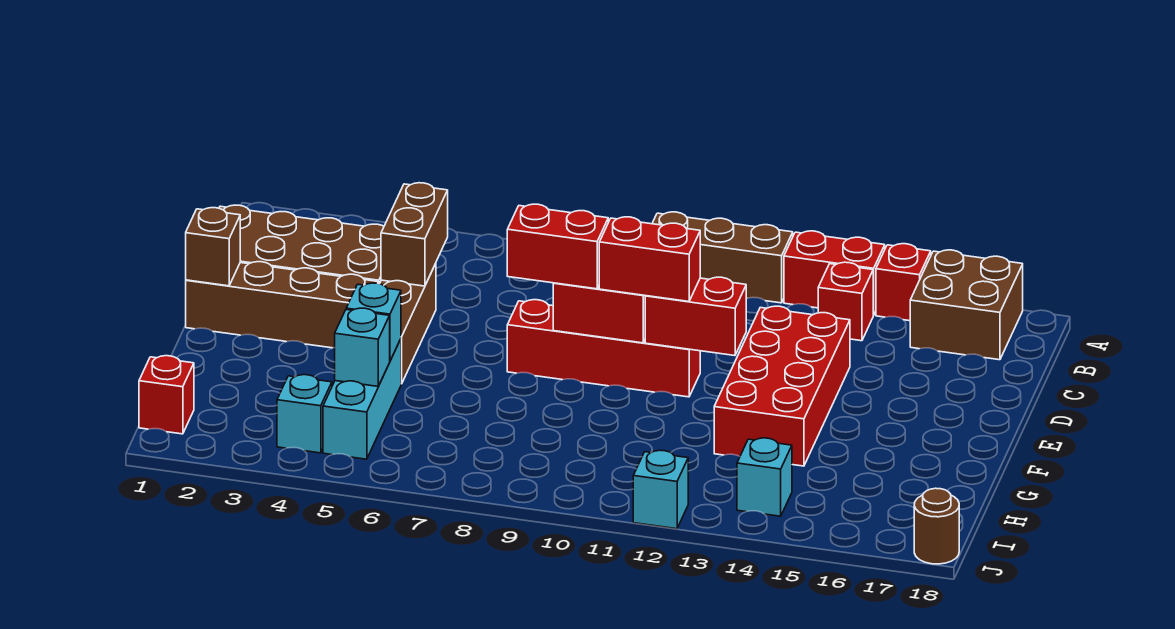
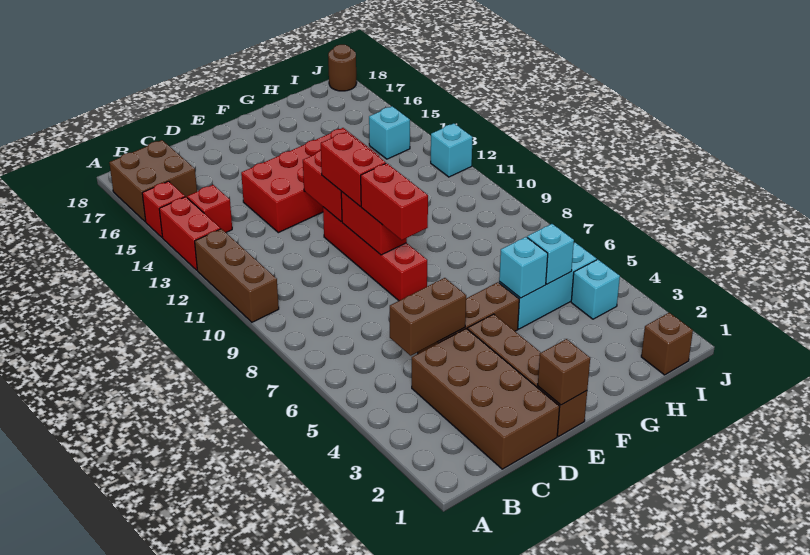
red brick I1 level 1 -> brown brick I1 level 1

